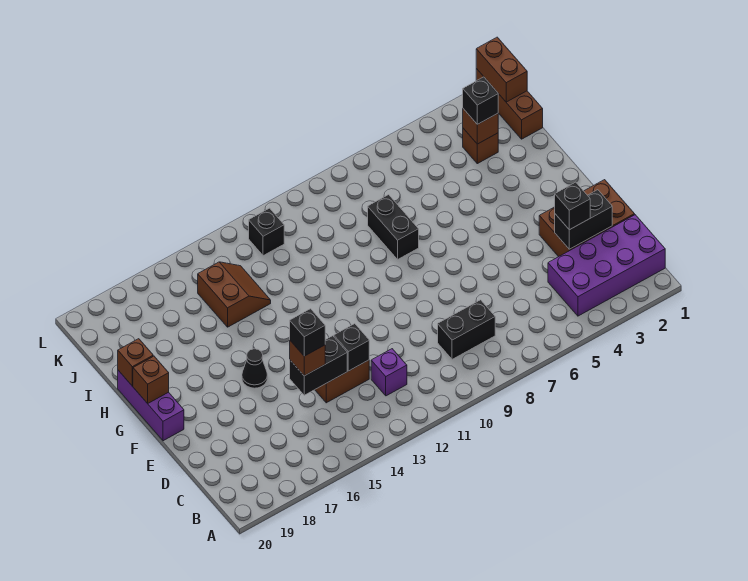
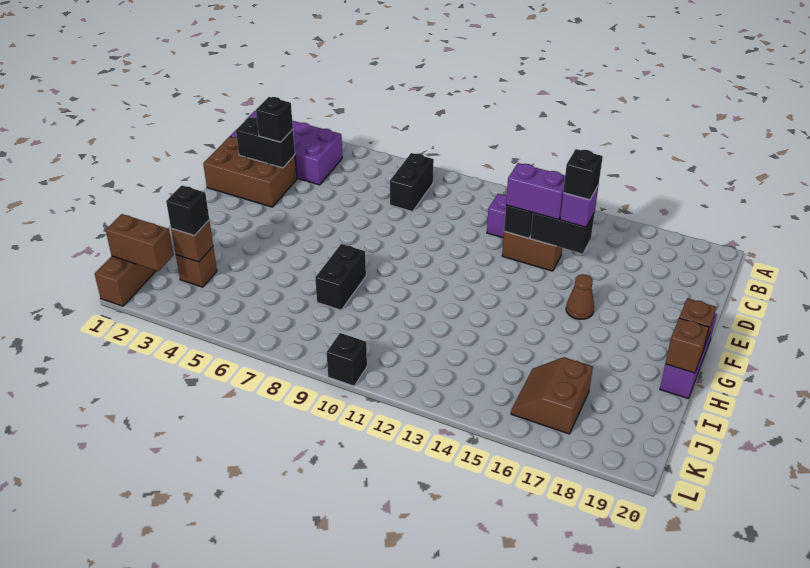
black brick C8:C9 level 1 -> black brick B8:C8 level 1
none -> purple brick D13:D14 level 3
brown brick D15 level 3 -> purple brick D15 level 3
black cone F16 level 1 -> brown cone F16 level 1
brown slope I14:J15 level 1 top 15 -> brown slope J16:K17 level 1 top 17
brown brick K1:L1 level 2 -> brown brick K1:K2 level 2
black brick K12 level 1 -> black brick L10 level 1

